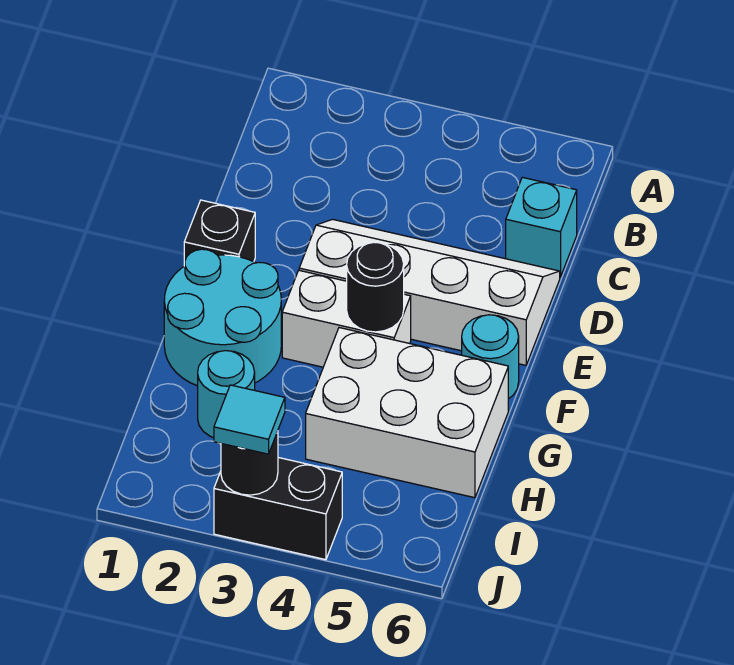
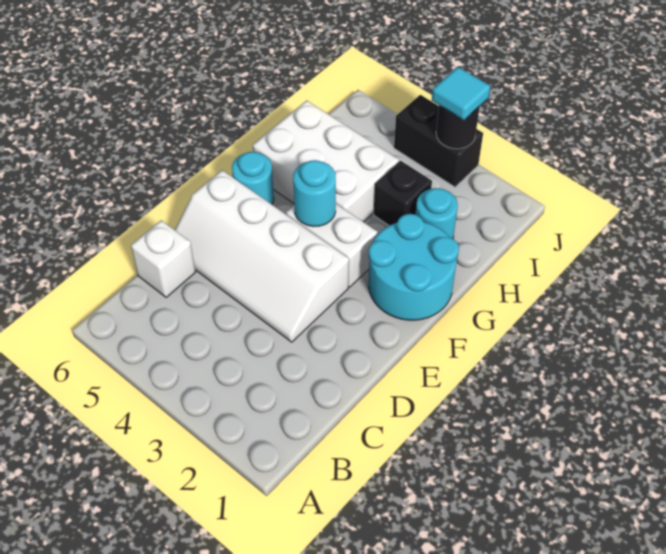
cyan brick C6 level 1 -> white brick C6 level 1
black brick E1 level 1 -> black brick H3 level 1
black round brick F4 level 2 -> cyan round brick F4 level 2

